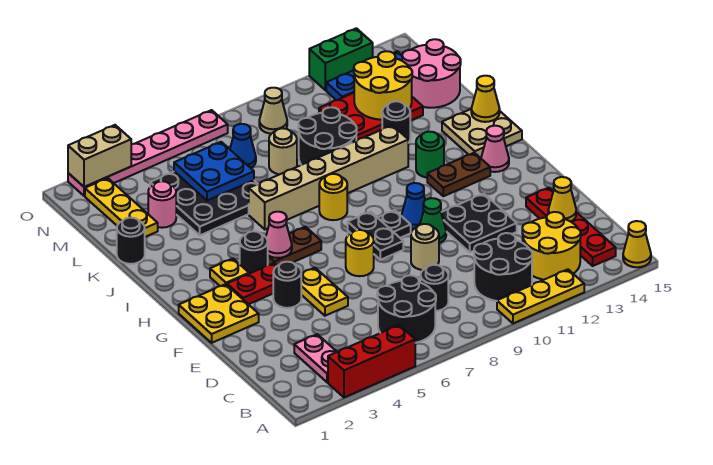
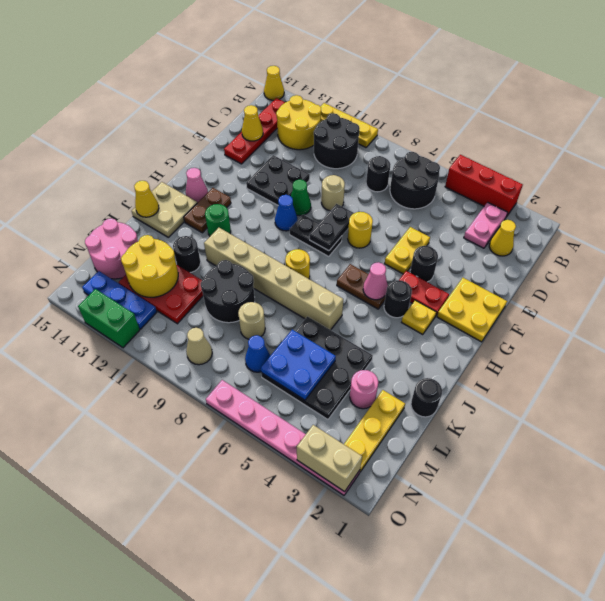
none -> yellow cone C2 level 1
brown plate H12:H13 level 1 -> brown plate H13:I13 level 1

